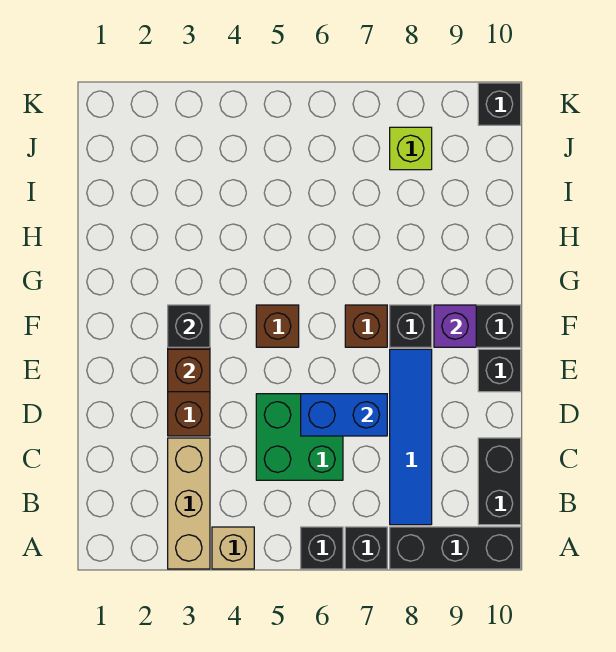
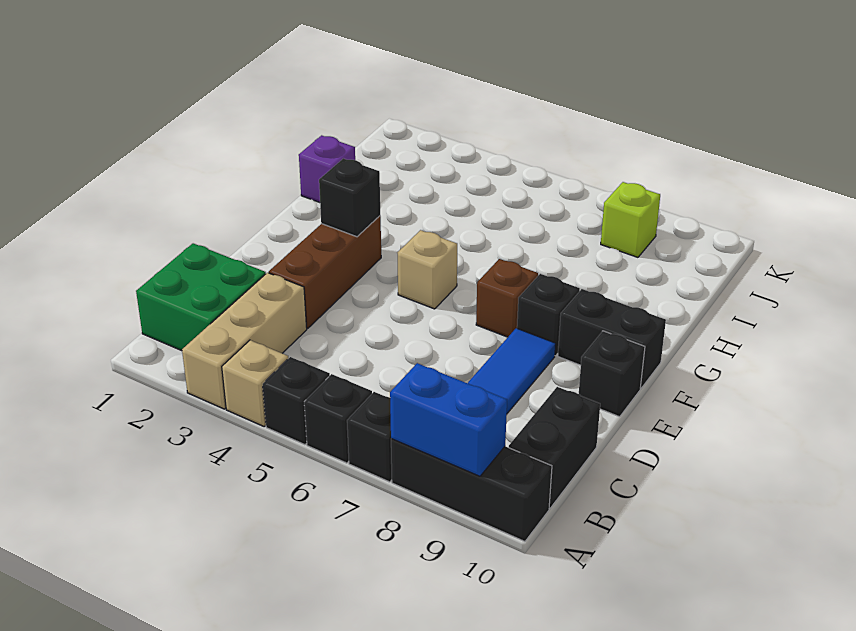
green brick C5:D6 level 1 -> green brick B1:C2 level 1
blue brick D6:D7 level 2 -> blue brick A8:A9 level 2
brown brick E3 level 2 -> none
brown brick F5 level 1 -> tan brick F5 level 1
purple brick F9 level 2 -> purple brick H1 level 1
black brick K10 level 1 -> black brick A5 level 1

